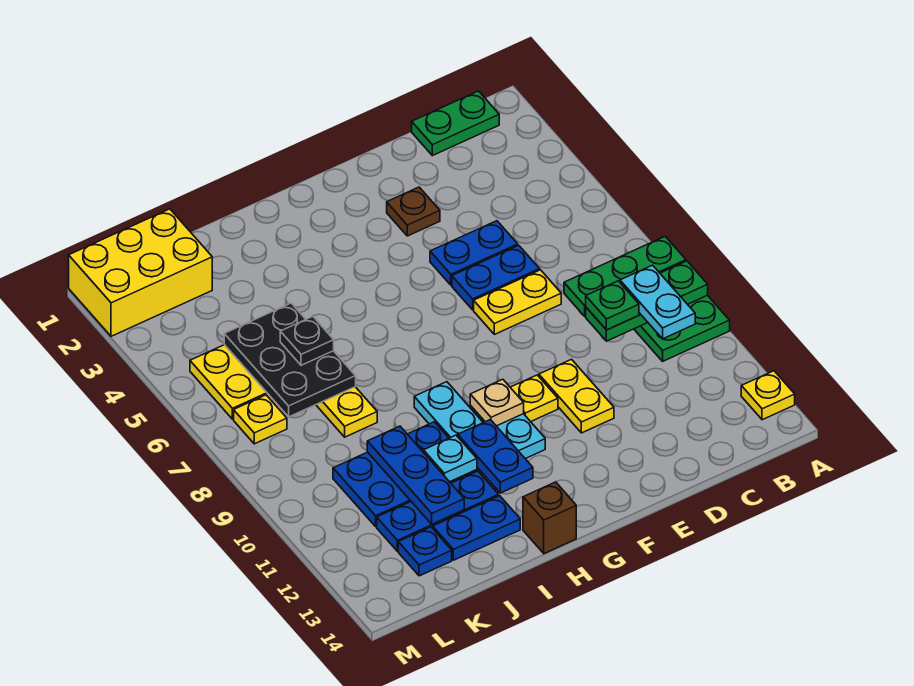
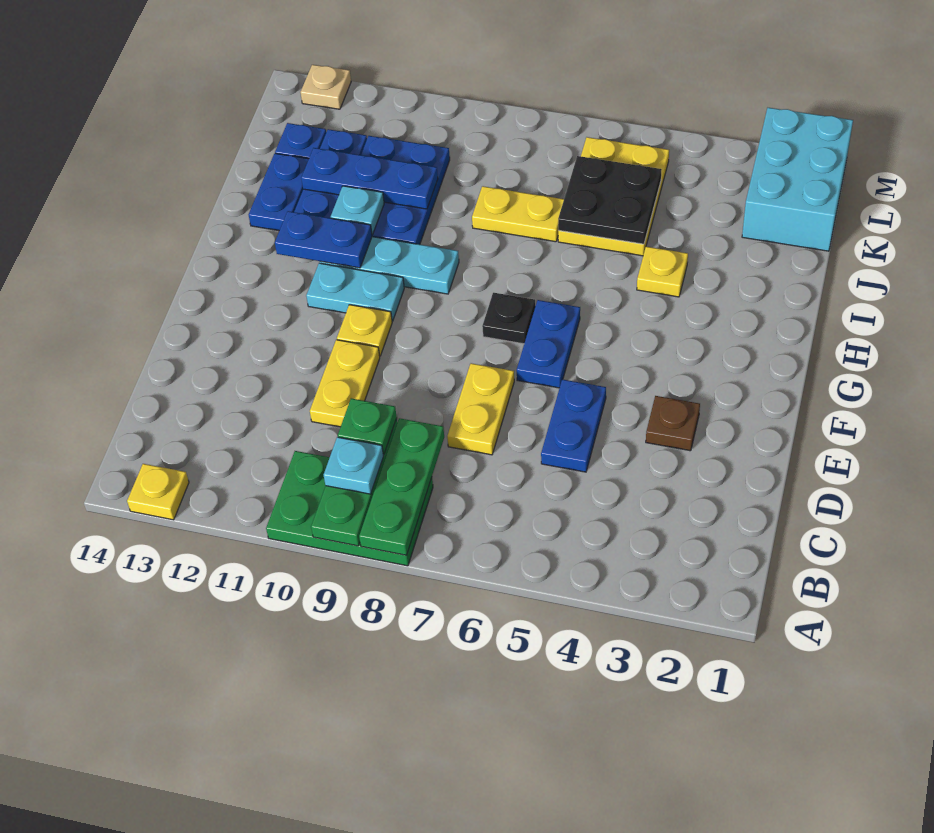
green plate B1:C1 level 1 -> none
cyan plate B9:B10 level 3 -> cyan plate B9 level 3
blue plate D6:E6 level 1 -> blue plate F6:G6 level 1
yellow plate E10:E11 level 1 -> yellow plate D10:E10 level 1
tan plate G10 level 2 -> tan plate M13 level 1
brown brick H14 level 1 -> none
black plate J5:K7 level 2 -> black plate J5:K6 level 2
black plate J6 level 3 -> black plate G7 level 1
yellow brick K1:M2 level 1 -> cyan brick K1:M2 level 1
yellow plate L7 level 1 -> yellow plate I4 level 1

